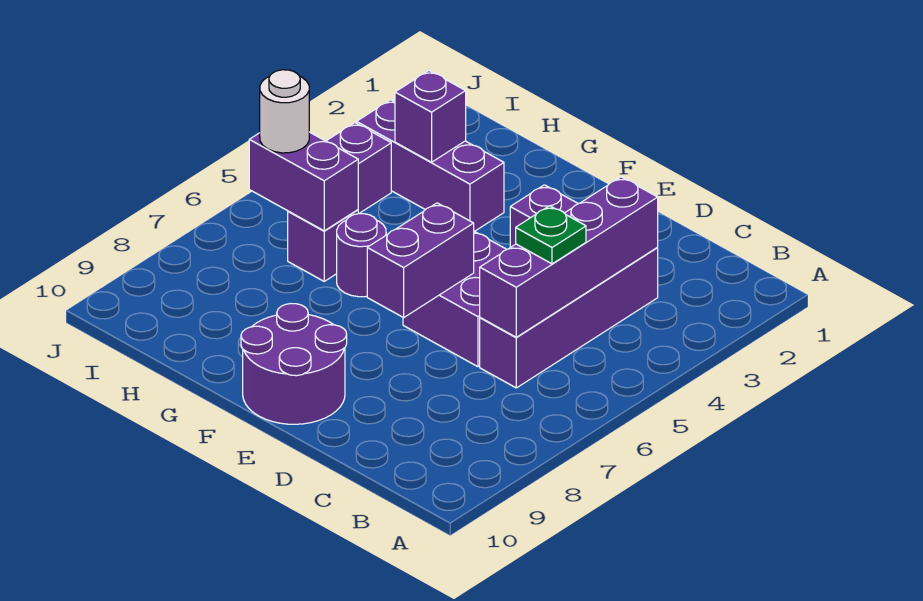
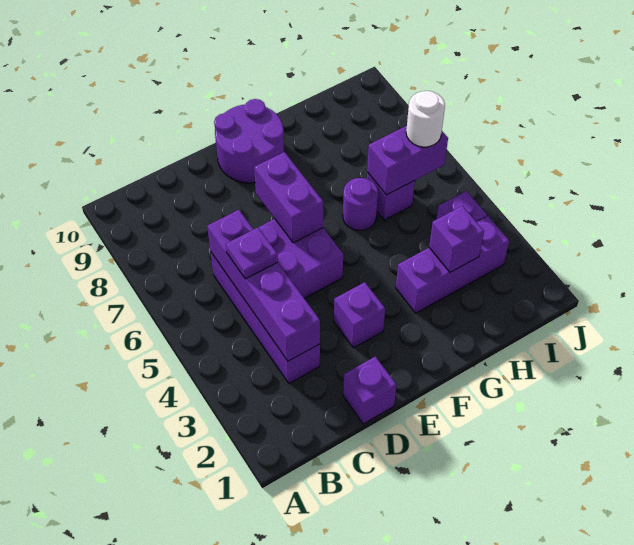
green plate C5 level 3 -> purple plate C5 level 3
none -> purple brick D1 level 1

